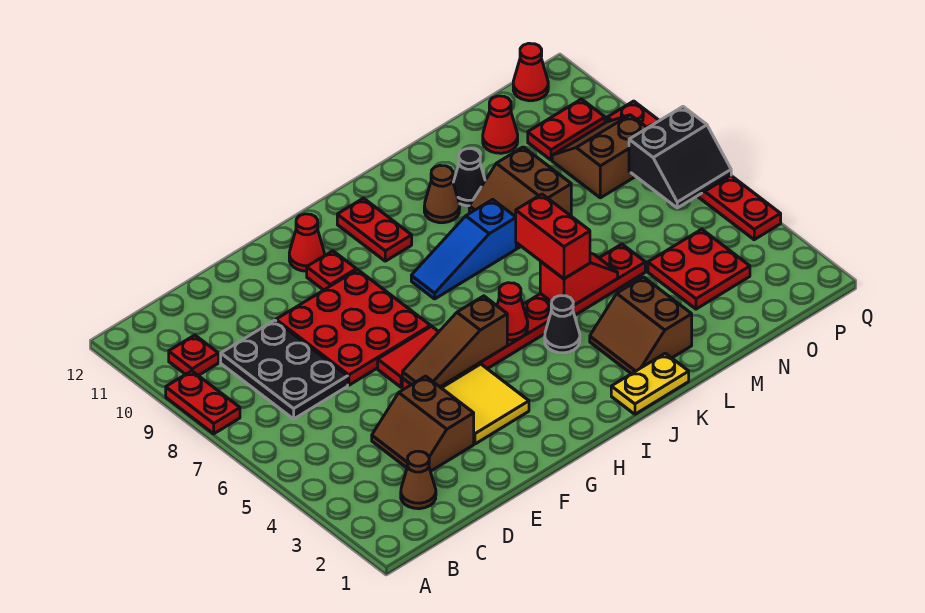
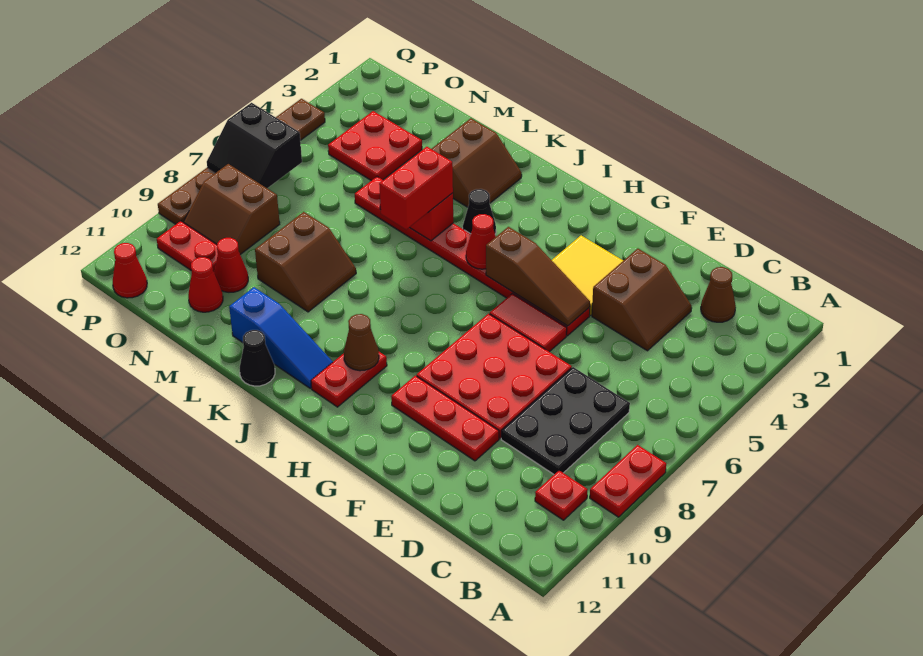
red plate G10 level 1 -> red plate E10:G10 level 1
red cone G11 level 1 -> red cone N10 level 1
blue slope I8:K8 level 1 top K -> blue slope J11:L11 level 1 top L
yellow plate J1:K1 level 1 -> none
brown cone K10 level 1 -> brown cone I10 level 2
black cone L10 level 1 -> black cone K12 level 1
black slope P6:Q7 level 2 top 7 -> black slope P6:Q7 level 2 top 6
red plate Q4:Q9 level 1 -> brown plate Q4:Q9 level 1

